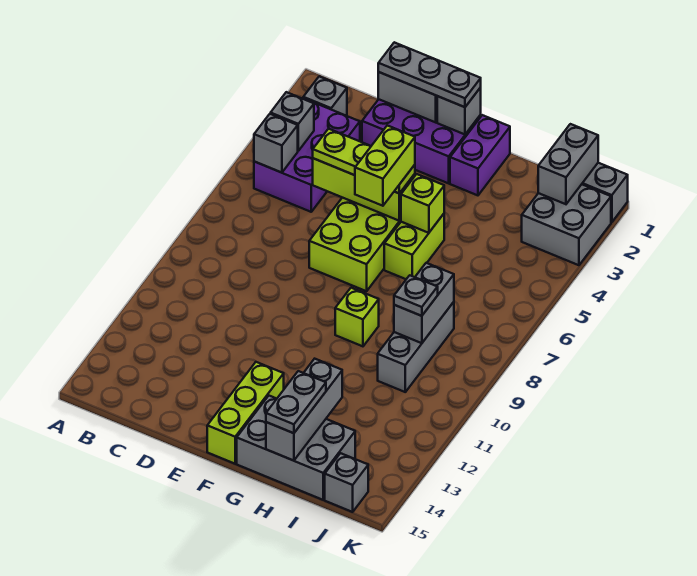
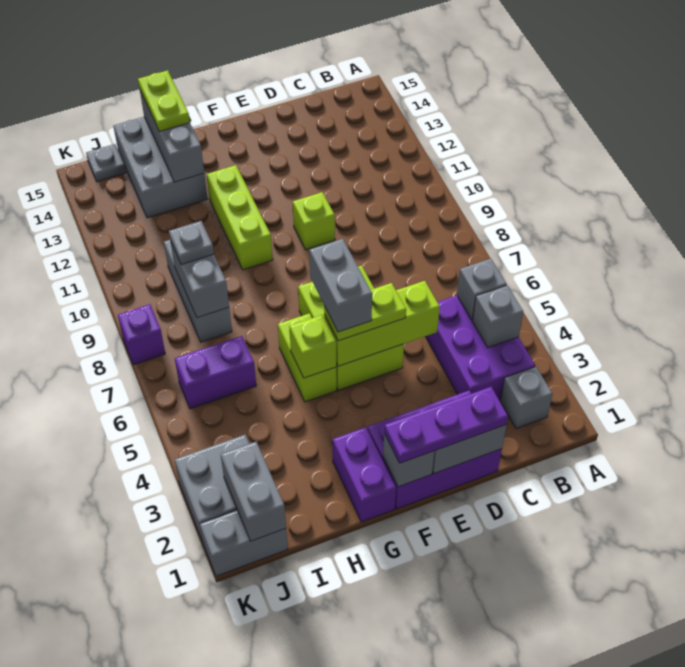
grey plate D1:F1 level 3 -> purple plate D1:F1 level 3
lime plate D5:F5 level 3 -> lime plate E5:F5 level 3
lime brick F5:F6 level 4 -> grey brick F5:F6 level 4
lime brick F13:F15 level 1 -> lime brick G10:G12 level 1
lime brick G9 level 1 -> lime brick E10 level 1
grey brick G14:I15 level 1 -> grey brick H13:I15 level 1
grey plate H14:H15 level 3 -> lime plate H14:H15 level 3
none -> purple brick I6:J6 level 1
grey brick J15 level 1 -> grey plate J15 level 1
none -> purple brick K8 level 1

